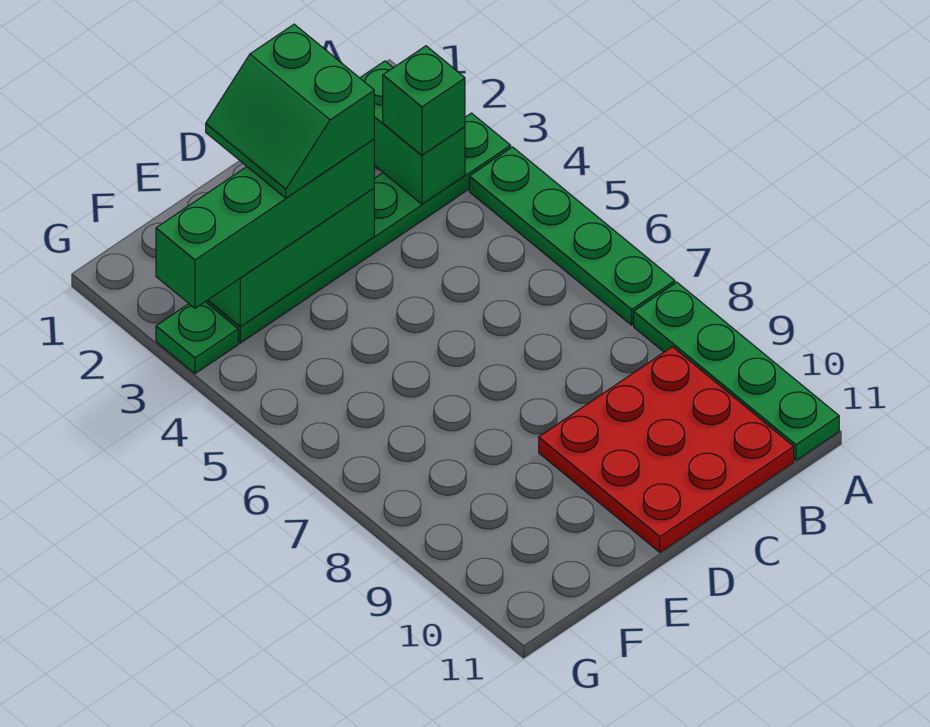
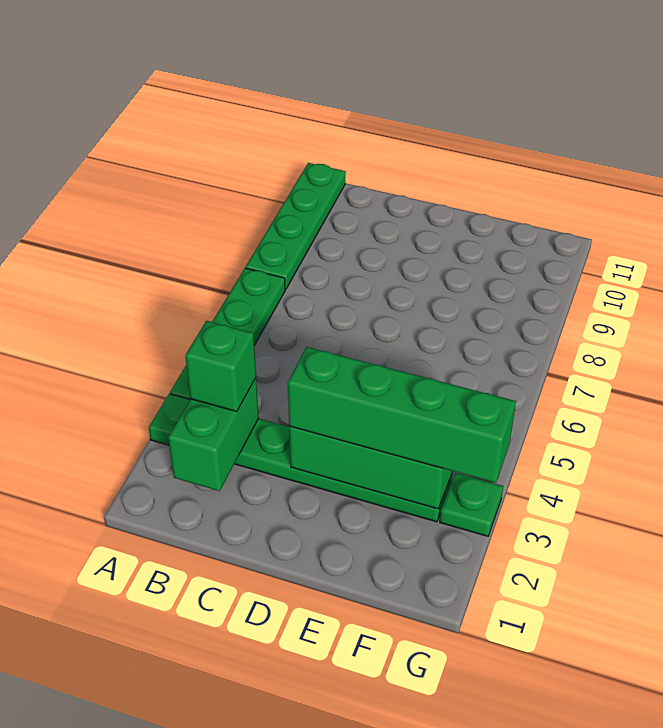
red plate B9:D11 level 1 -> none
green slope D2:E3 level 4 top D -> none

